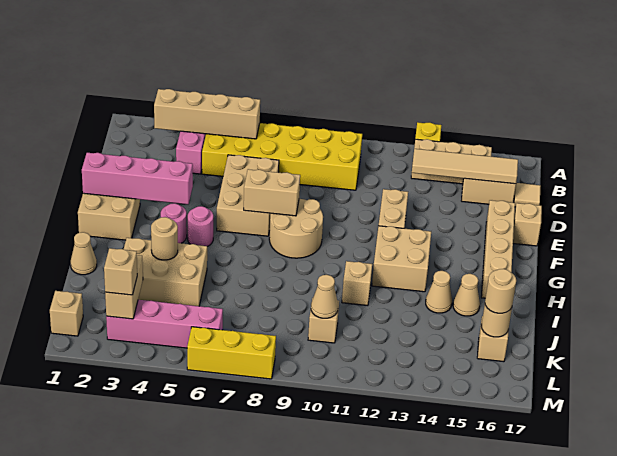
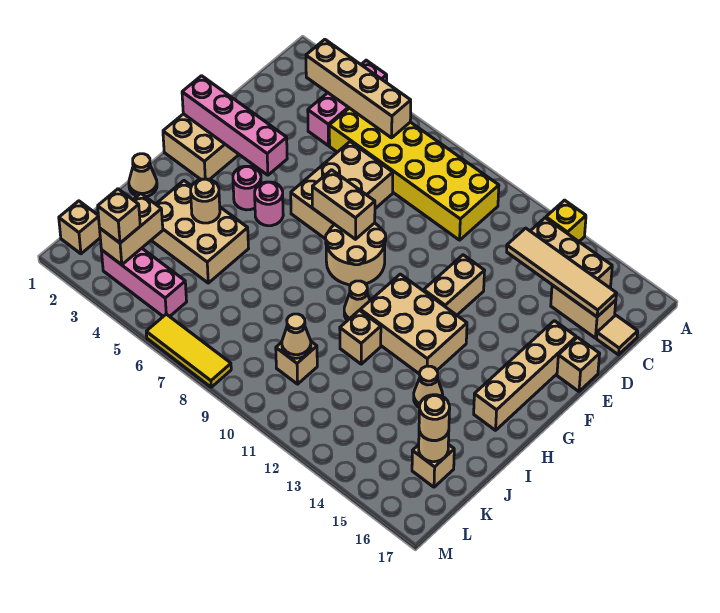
tan brick G12:H13 level 1 -> tan brick G11:H13 level 1
tan cone I15 level 1 -> tan cone H10 level 1
pink brick L3:L6 level 1 -> pink brick L3:L5 level 1
yellow brick M6:M8 level 1 -> yellow tile M6:M8 level 1

